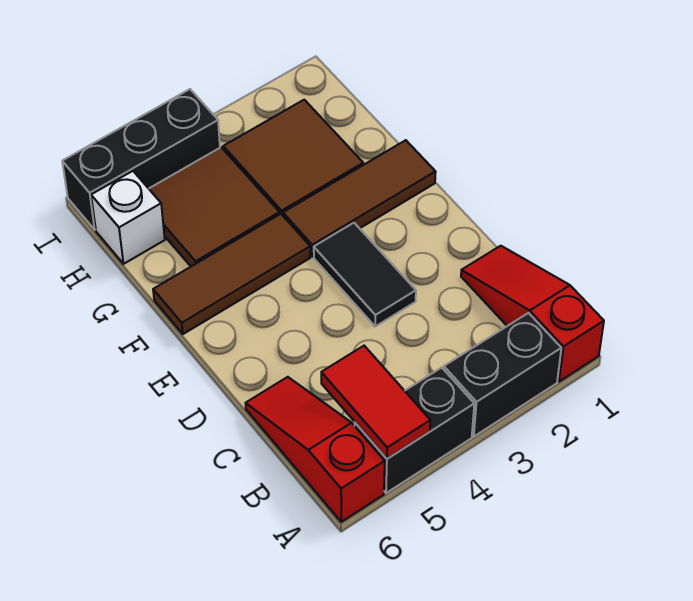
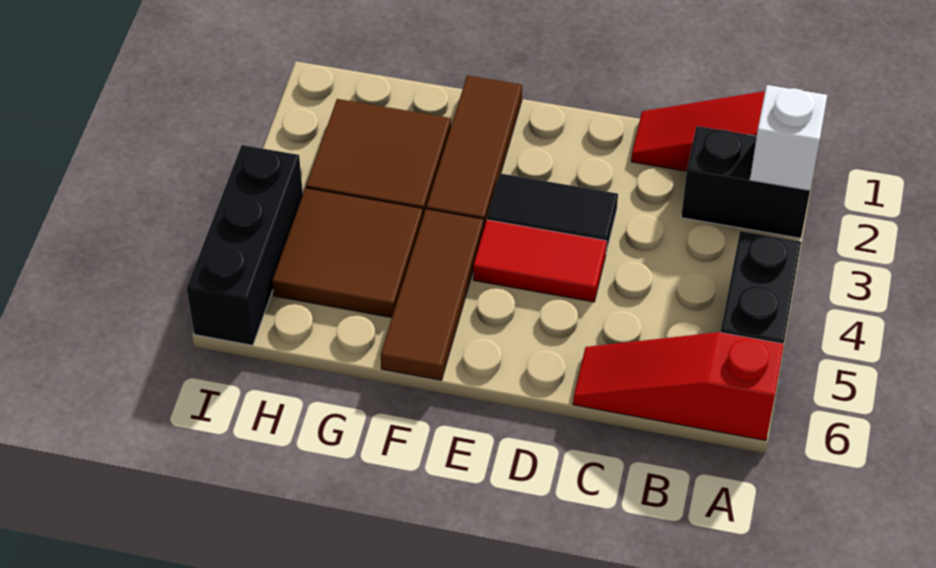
black brick A2:A3 level 1 -> black brick A2:B2 level 1
red tile A5:B5 level 2 -> red tile D4:E4 level 1
white brick H6 level 1 -> white brick A2 level 2

